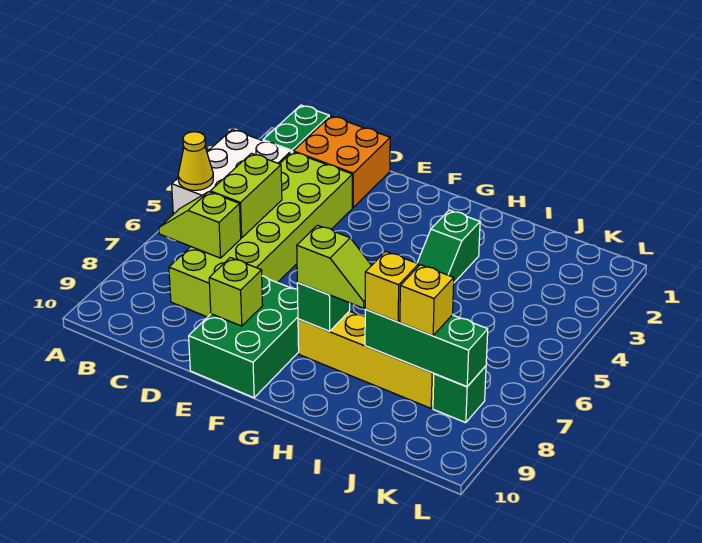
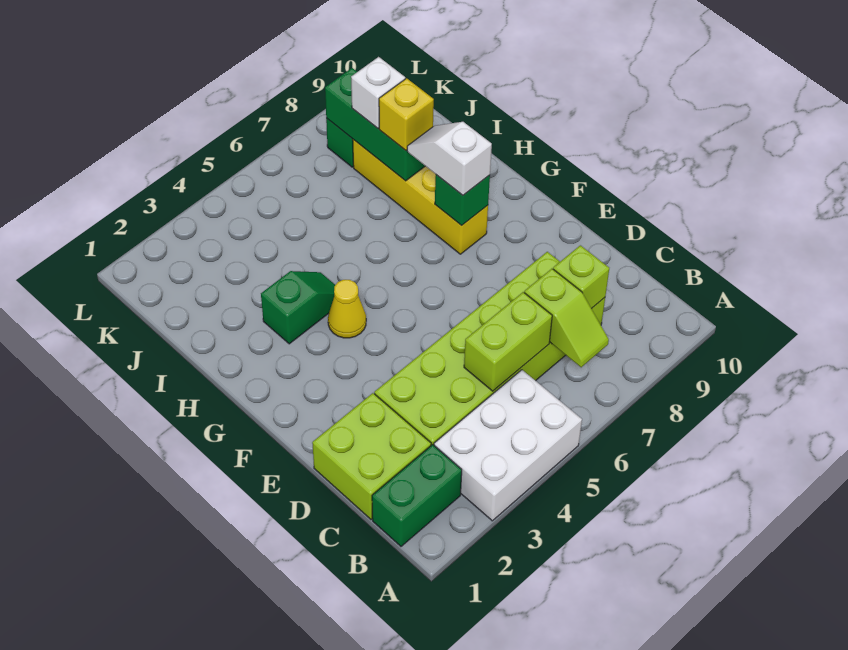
yellow cone A5 level 2 -> yellow cone G4 level 1
orange brick C1:D2 level 1 -> lime brick C1:D2 level 1
green brick E8:F10 level 1 -> none
lime brick E9 level 2 -> lime brick C8 level 2
lime slope G8:H8 level 3 top G -> white slope G8:H8 level 3 top G
yellow brick J8 level 3 -> white brick J8 level 3

